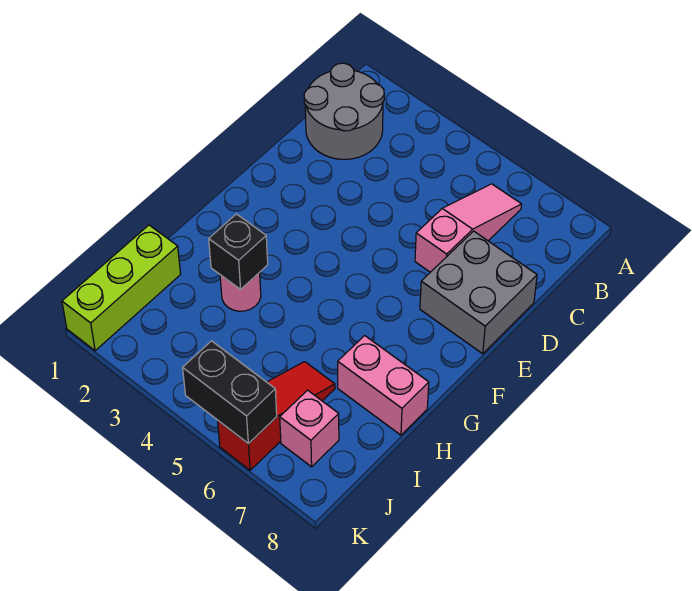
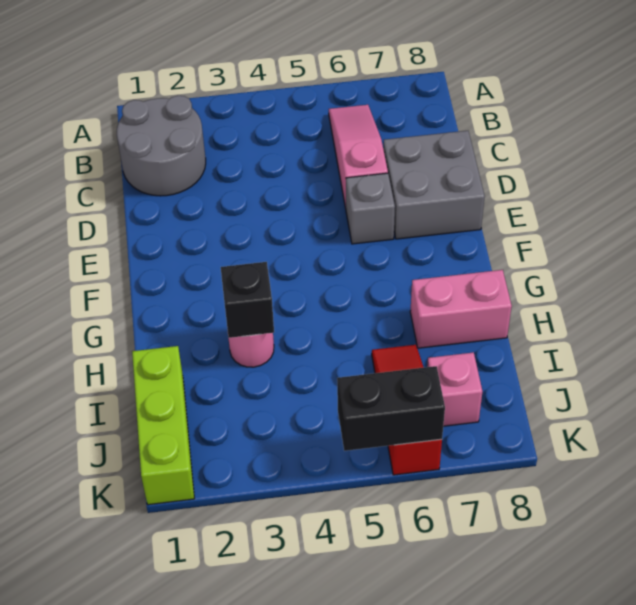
none -> grey brick E6 level 1

